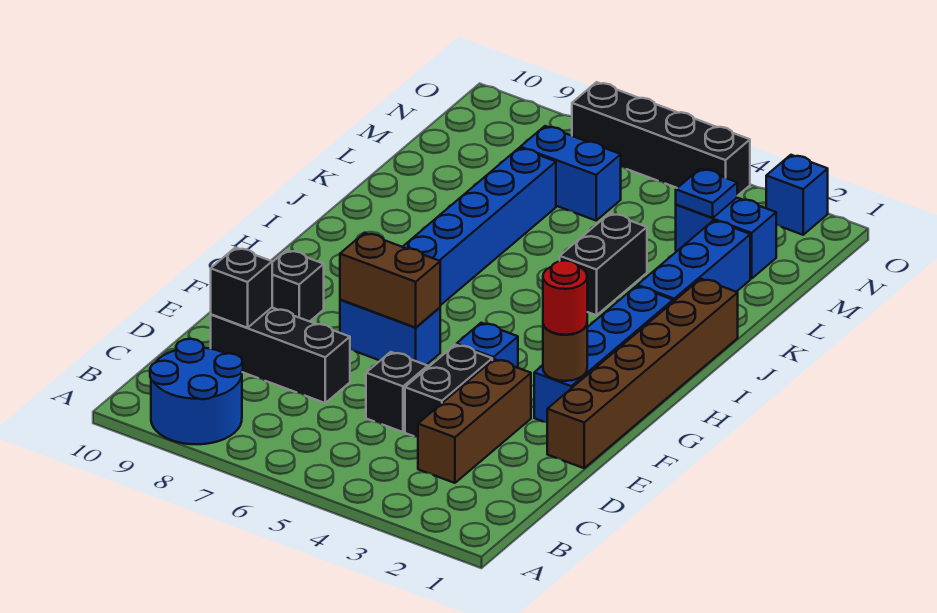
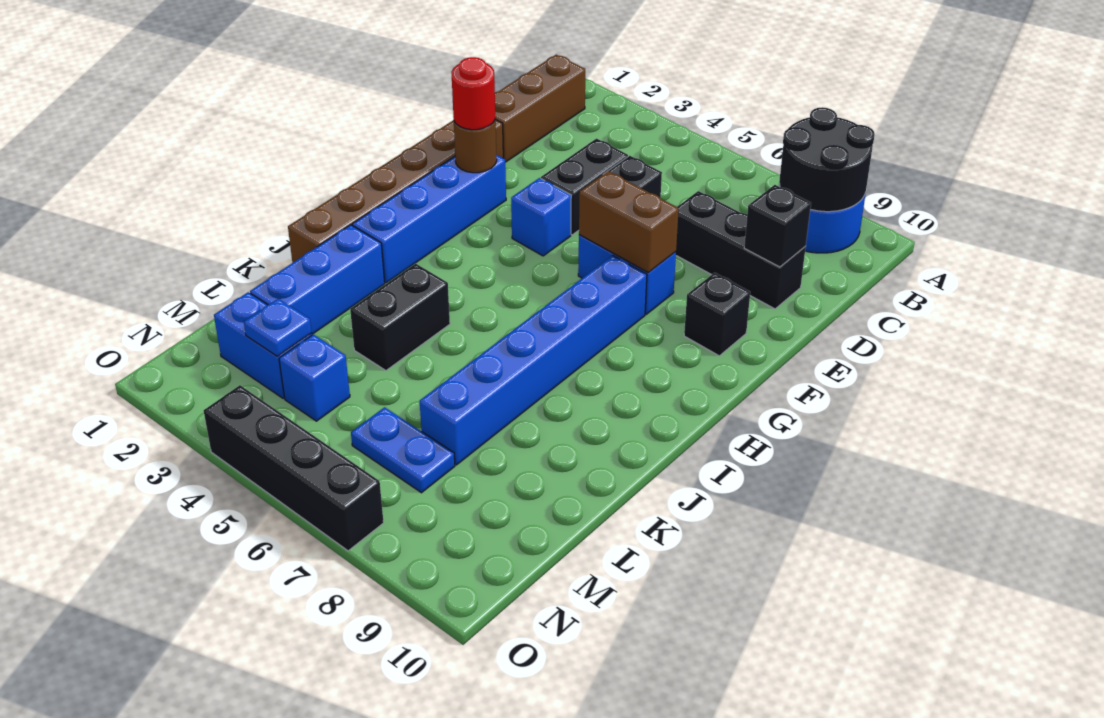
none -> black round brick A8:B9 level 2
brown brick C3:E3 level 1 -> brown brick B1:D1 level 1
blue brick M6:M7 level 1 -> blue plate M6:M7 level 1
blue brick O2 level 1 -> blue brick M4 level 1

